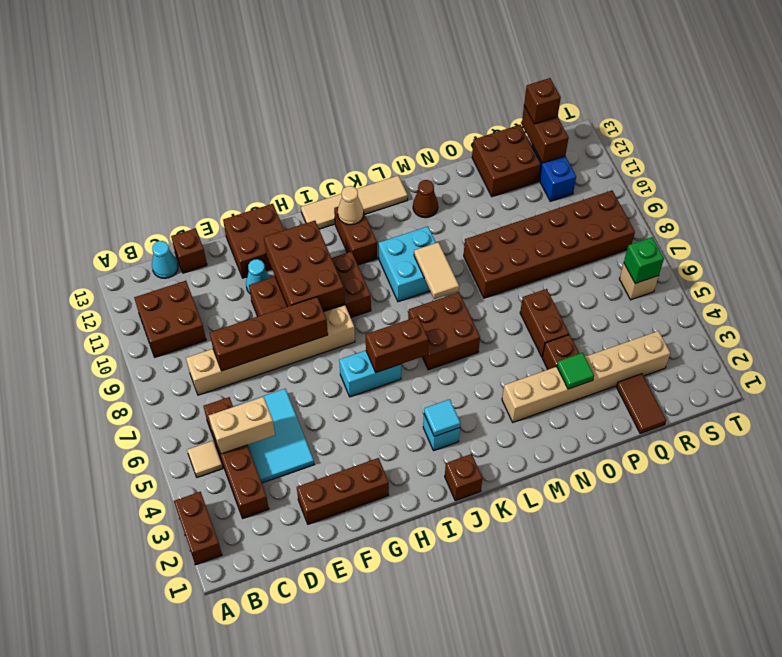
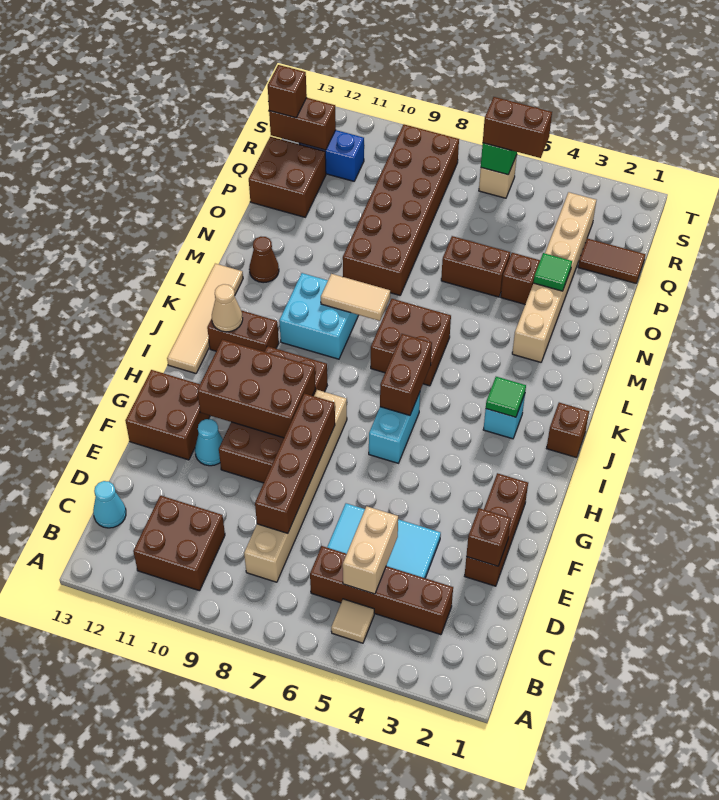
brown brick A2:A3 level 1 -> brown brick S5:S6 level 3
brown brick D13 level 1 -> brown brick E2 level 2
cyan tile J3 level 2 -> green tile J3 level 2

